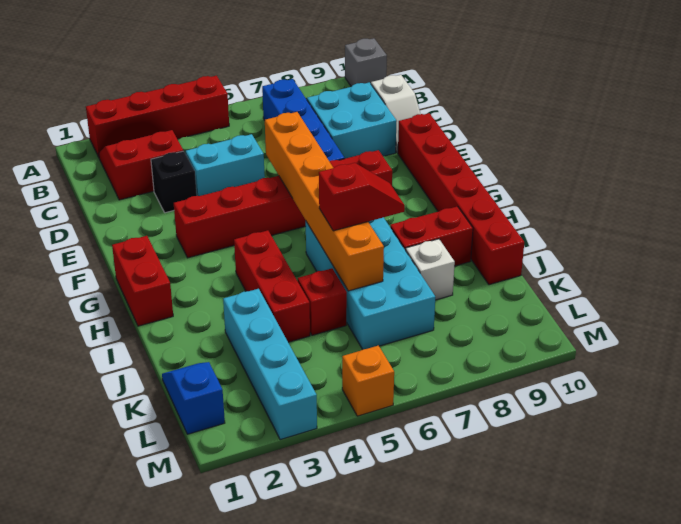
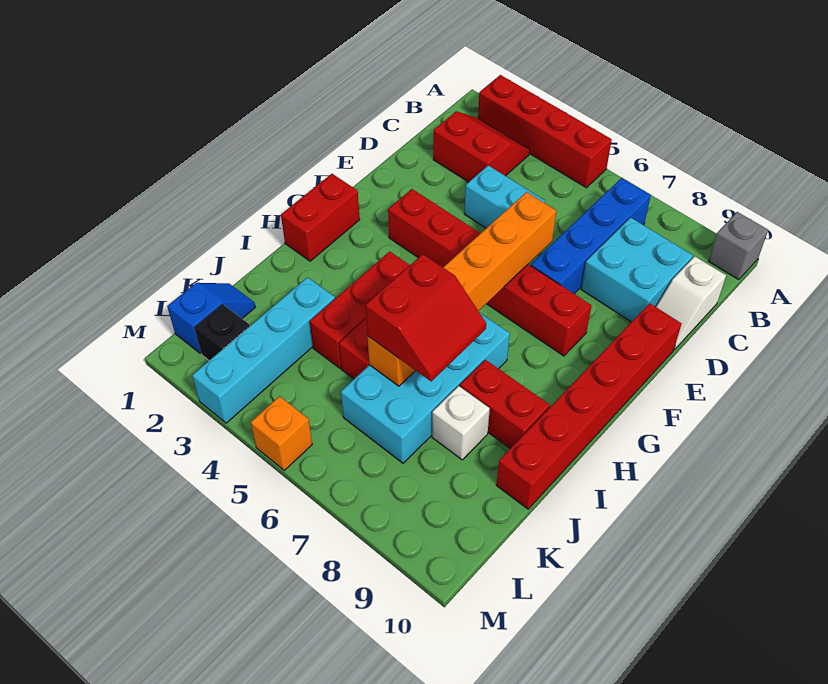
black brick D3 level 1 -> black brick L2 level 1
red slope I6:I7 level 3 top 6 -> red slope I6:J7 level 3 top 6

